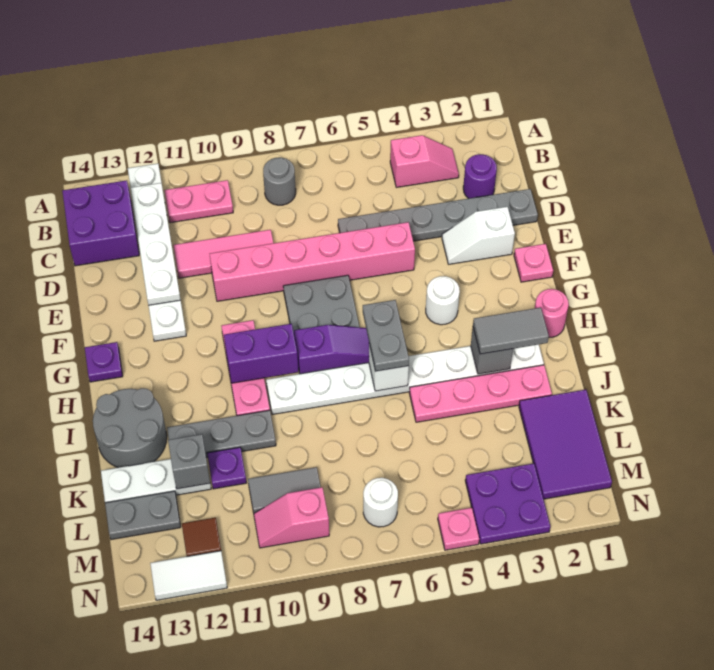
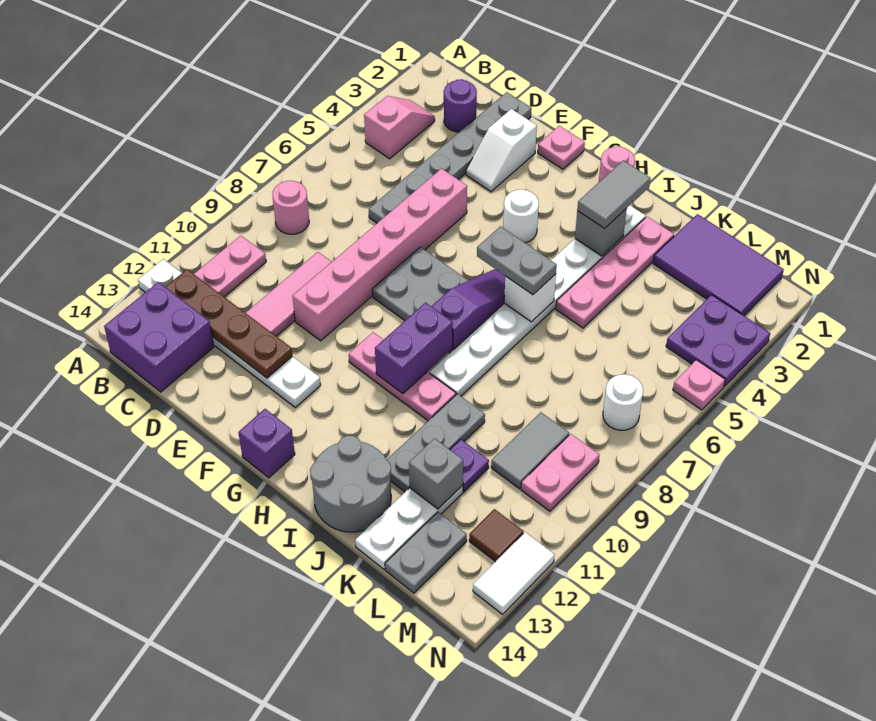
grey round brick B8 level 1 -> pink round brick B8 level 1
white plate B12:E12 level 2 -> brown plate B12:E12 level 2
purple plate G14 level 1 -> purple brick G14 level 1
pink slope M9:M10 level 1 top 9 -> pink plate M9:M10 level 1

